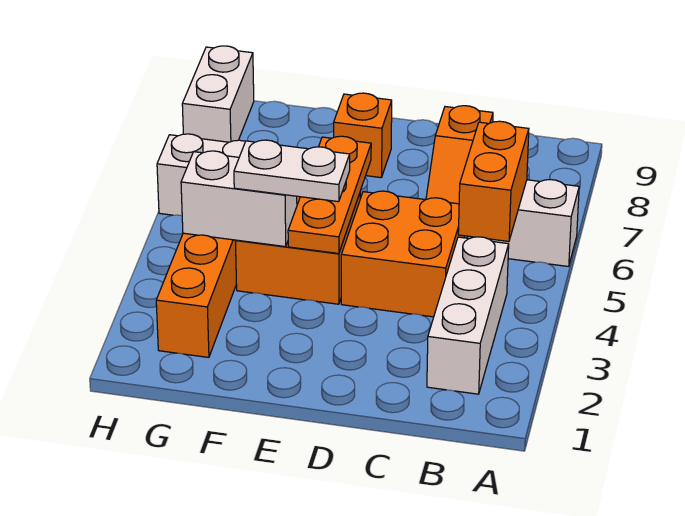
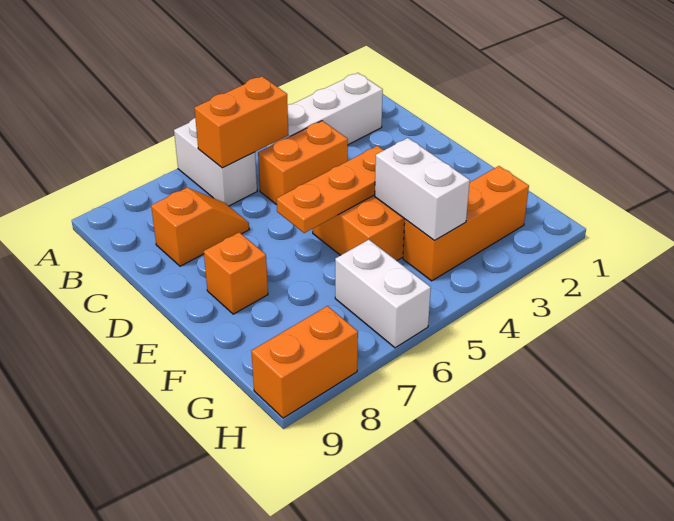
orange brick C4:D5 level 1 -> orange brick C4:C5 level 1
white plate E4:F4 level 3 -> none
white brick H8:H9 level 1 -> orange brick H8:H9 level 1

